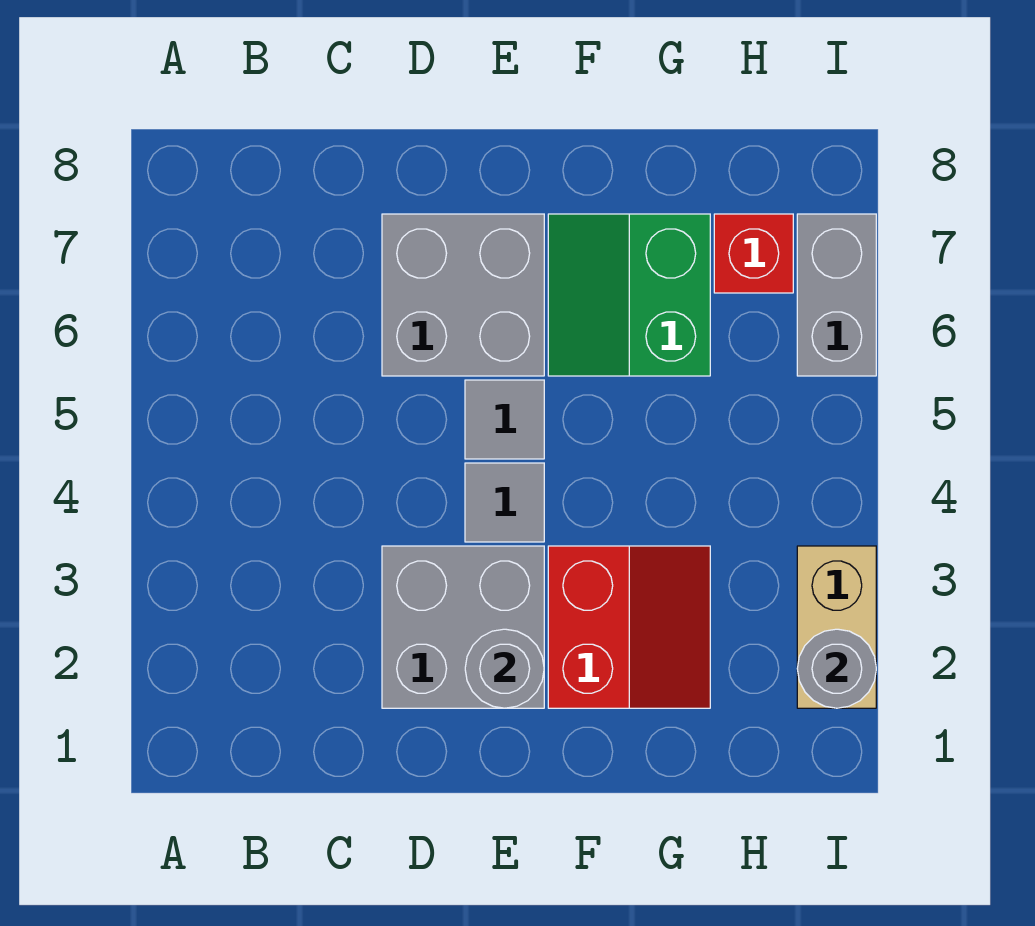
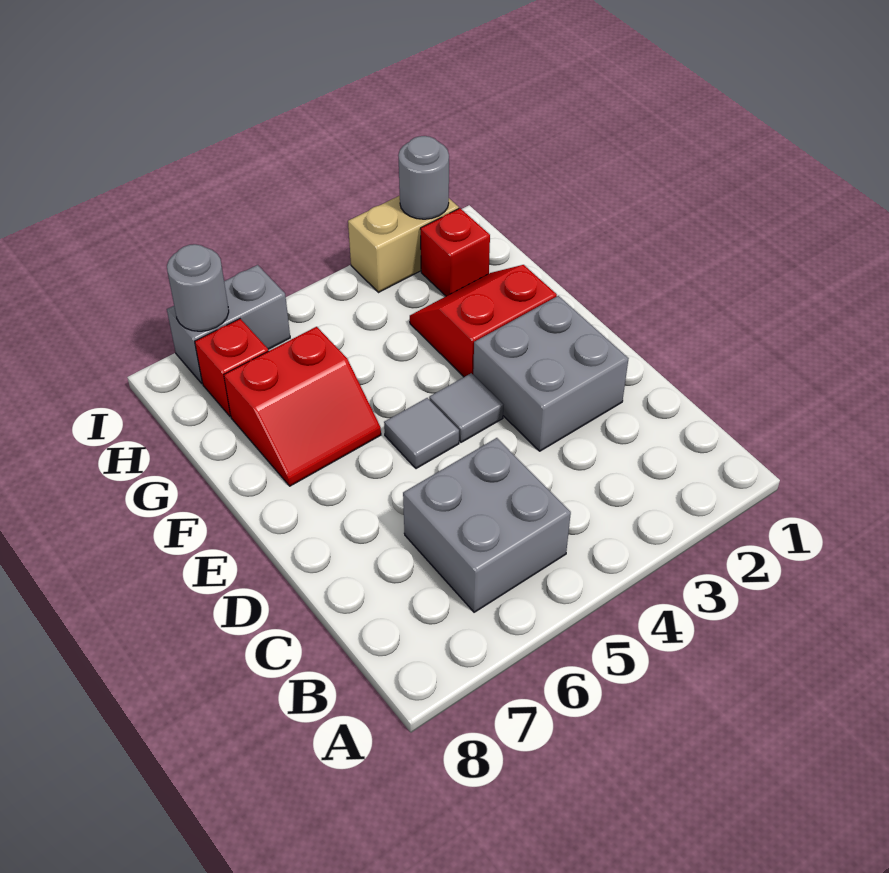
grey brick D6:E7 level 1 -> grey brick B5:C6 level 1
grey round brick E2 level 2 -> grey round brick I7 level 2
green slope F6:G7 level 1 top G -> red slope F6:G7 level 1 top G
none -> red brick H2 level 1

